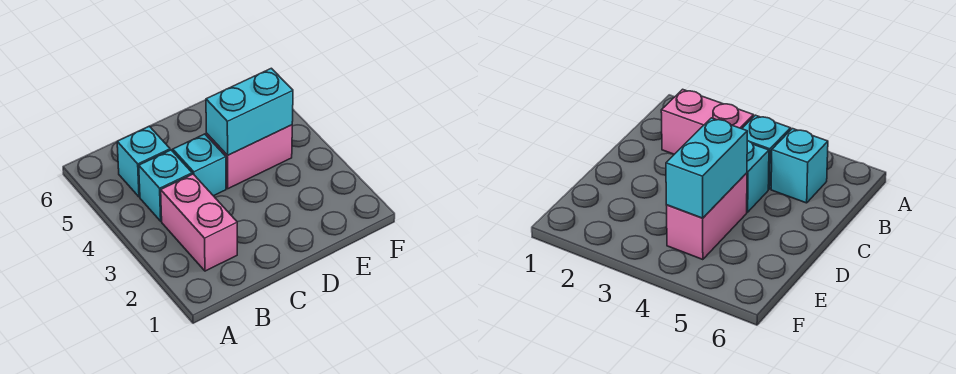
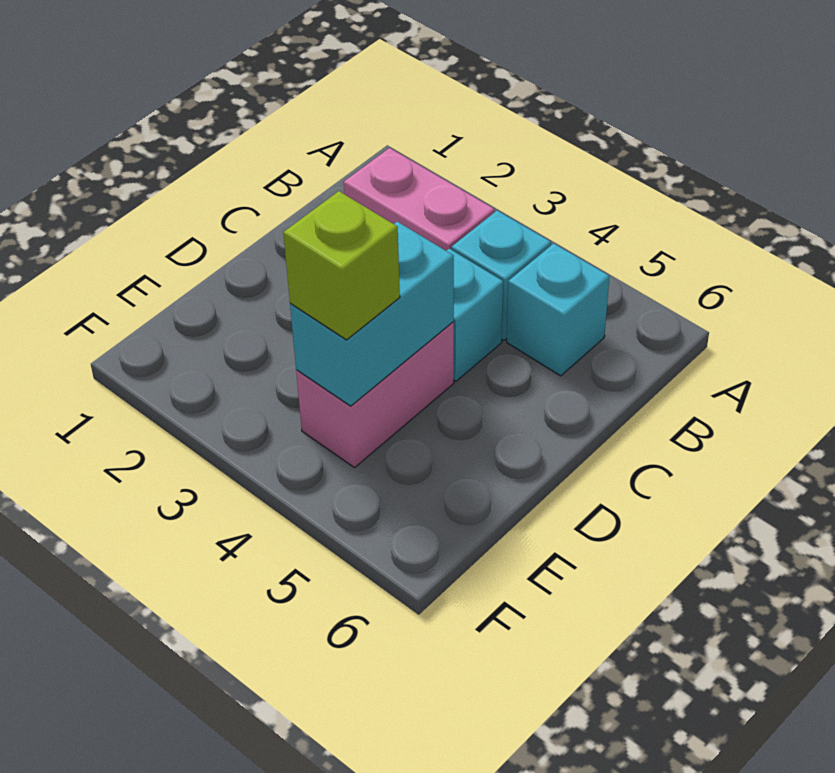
none -> lime brick E4 level 3

